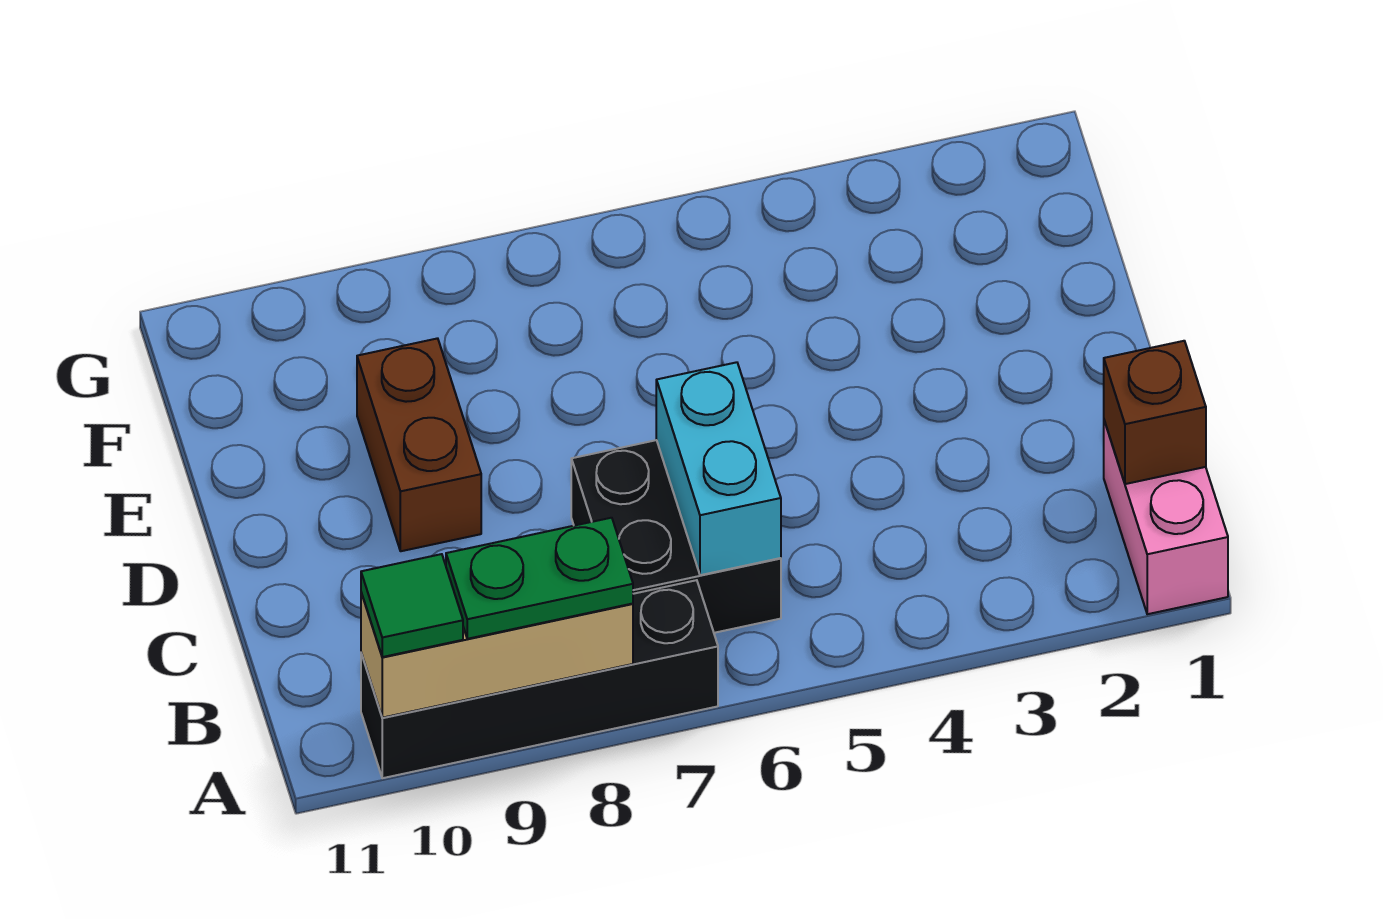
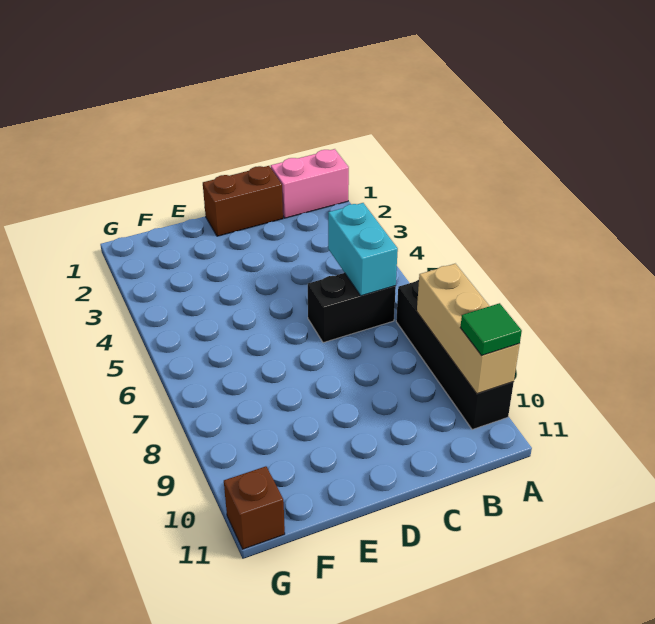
green plate A8:A9 level 3 -> none
brown brick B1 level 2 -> brown brick G11 level 1
black brick B6:C7 level 1 -> black brick B6:C6 level 1
cyan brick B6:C6 level 2 -> cyan brick B5:B6 level 2
brown brick D9:E9 level 1 -> brown brick C1:D1 level 1

